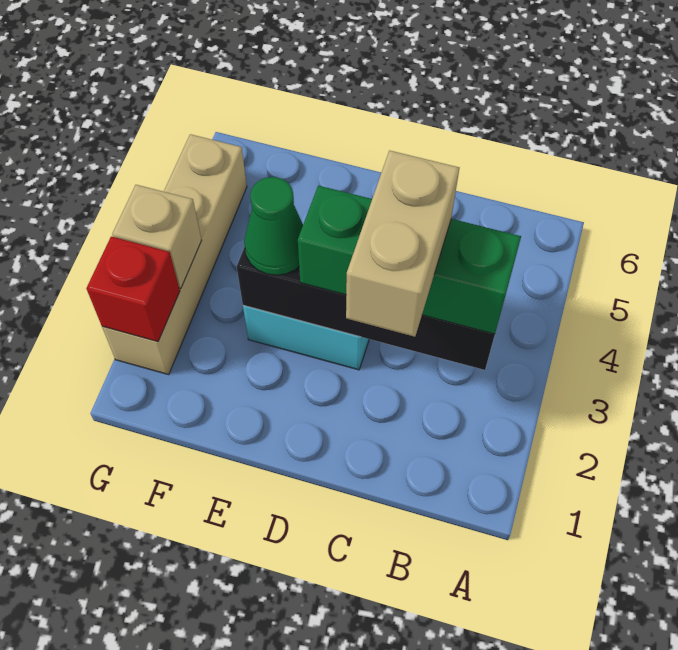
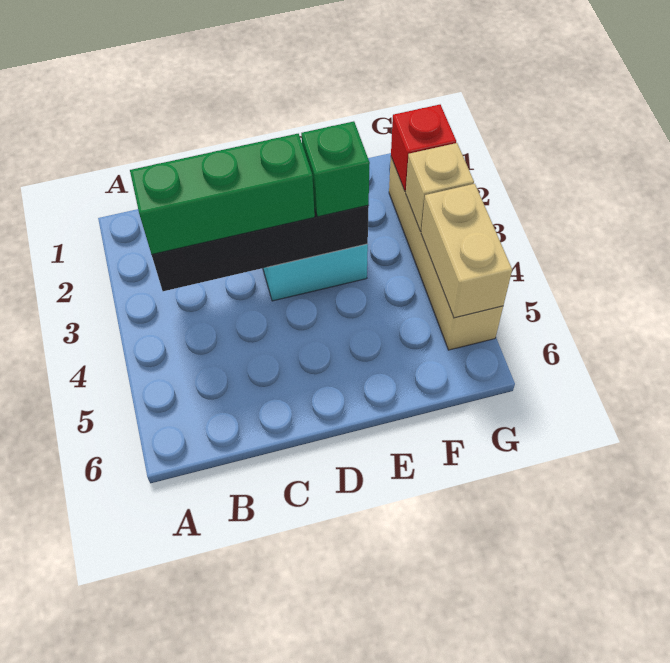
tan brick C2:C3 level 4 -> tan brick G4:G5 level 2
green cone E3 level 3 -> green brick E3 level 3

